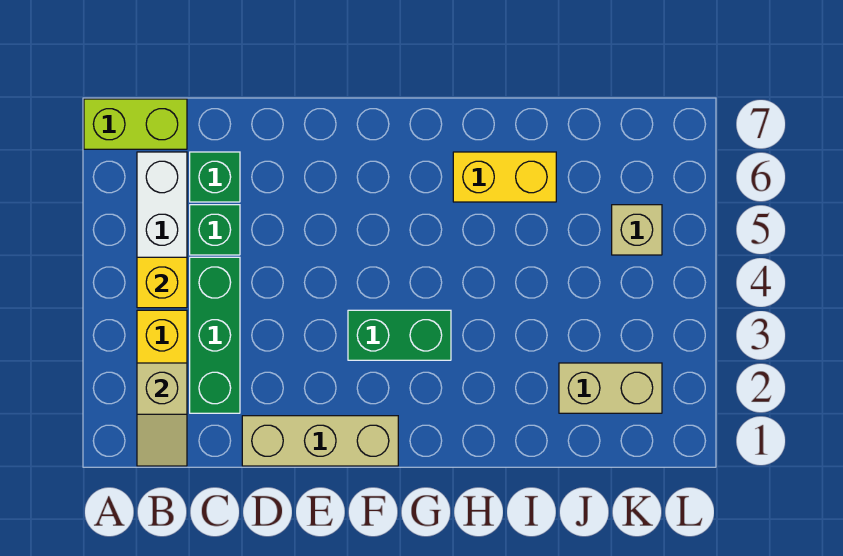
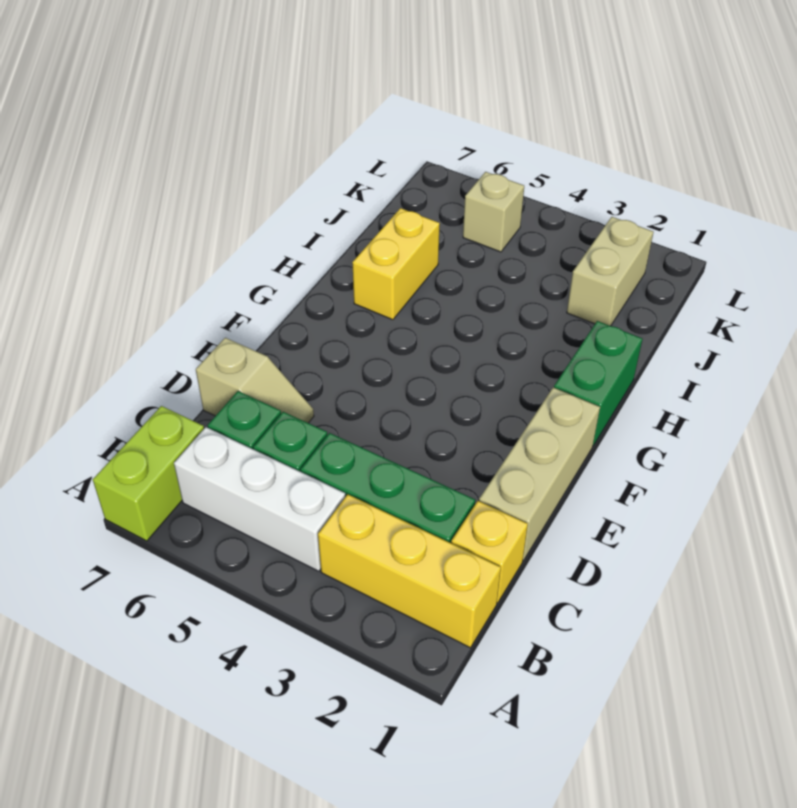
tan slope B1:B2 level 2 top 2 -> tan slope D6:D7 level 1 top 7
yellow brick B4 level 2 -> yellow brick C1 level 1
green brick F3:G3 level 1 -> green brick G1:H1 level 1

